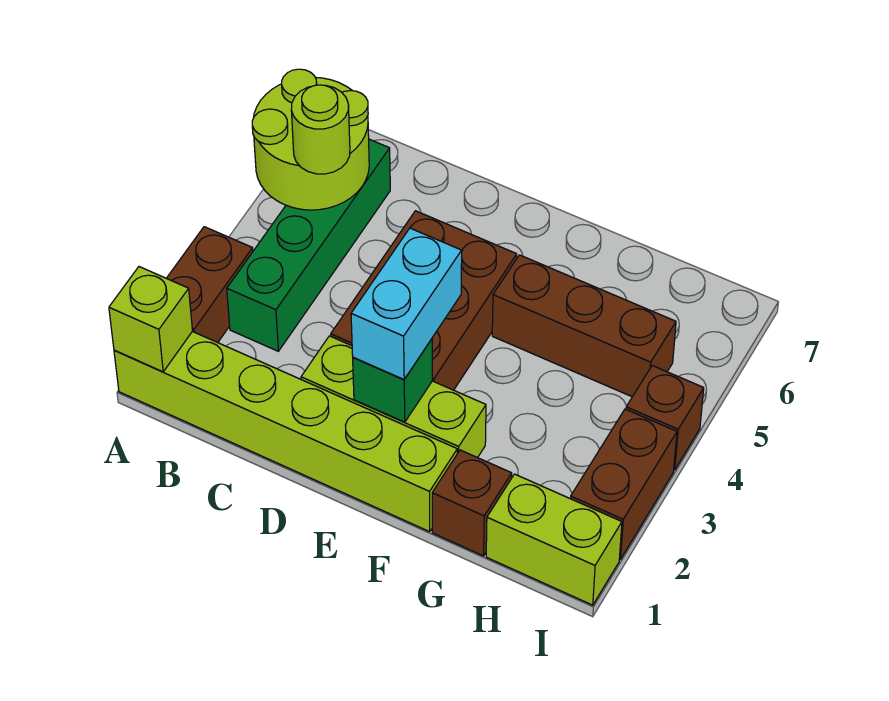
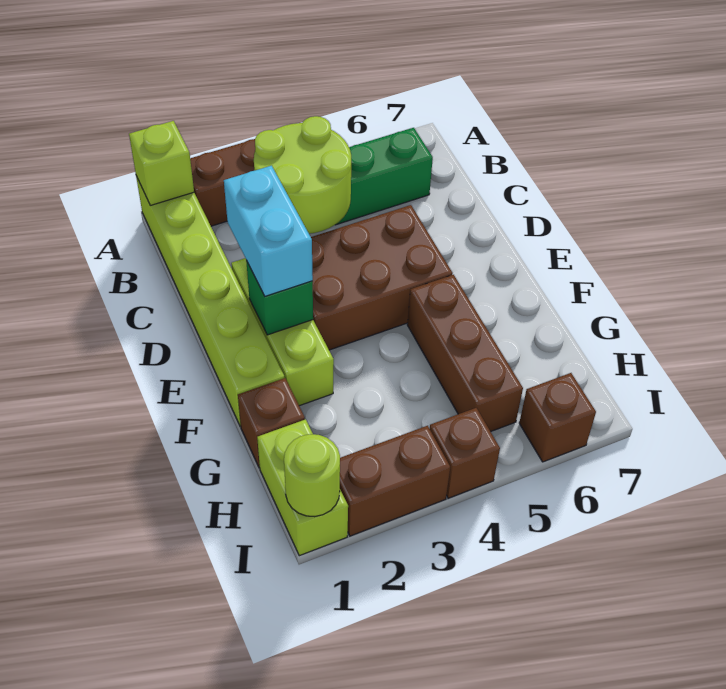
lime round brick A5:B6 level 2 -> lime round brick B3:C4 level 2
lime round brick B5 level 3 -> lime round brick I1 level 2
cyan brick E2:E3 level 3 -> cyan brick D2:E2 level 3
none -> brown brick I6 level 1

